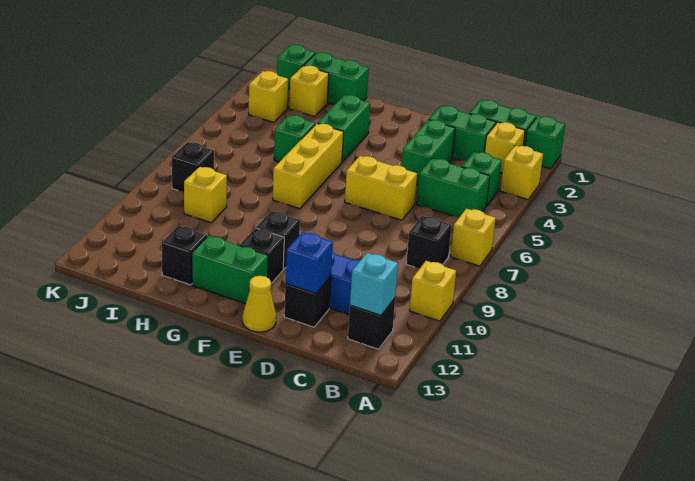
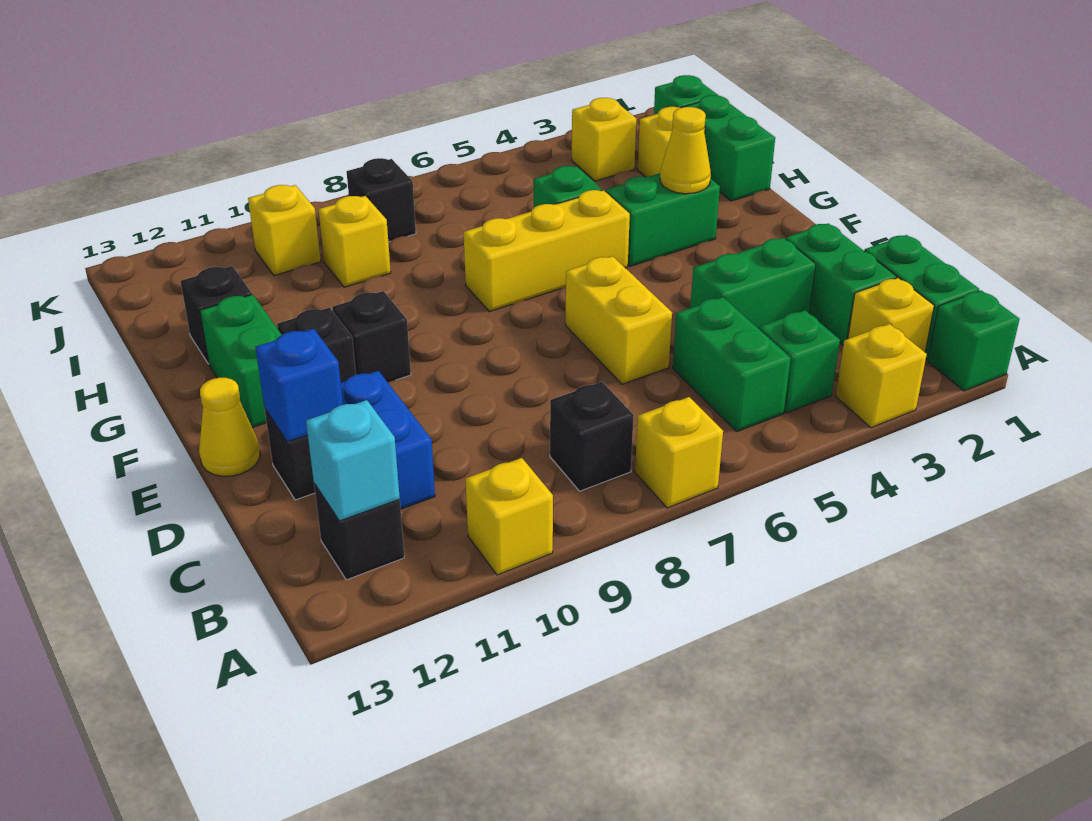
none -> yellow cone G3 level 2
none -> yellow brick J10 level 1

